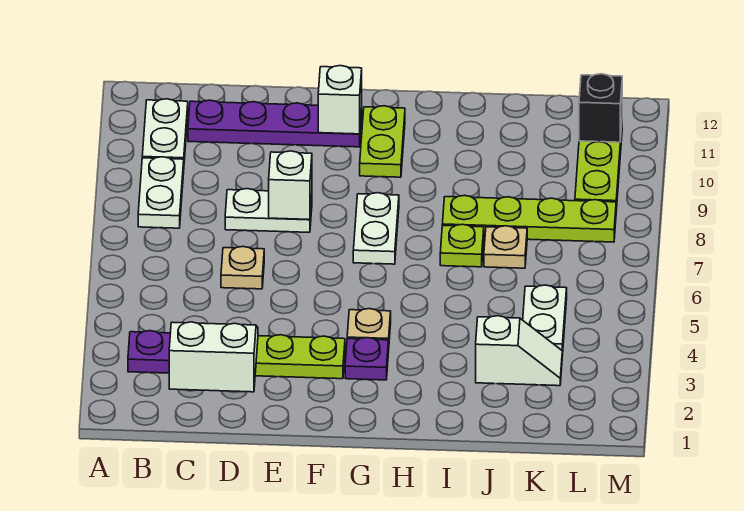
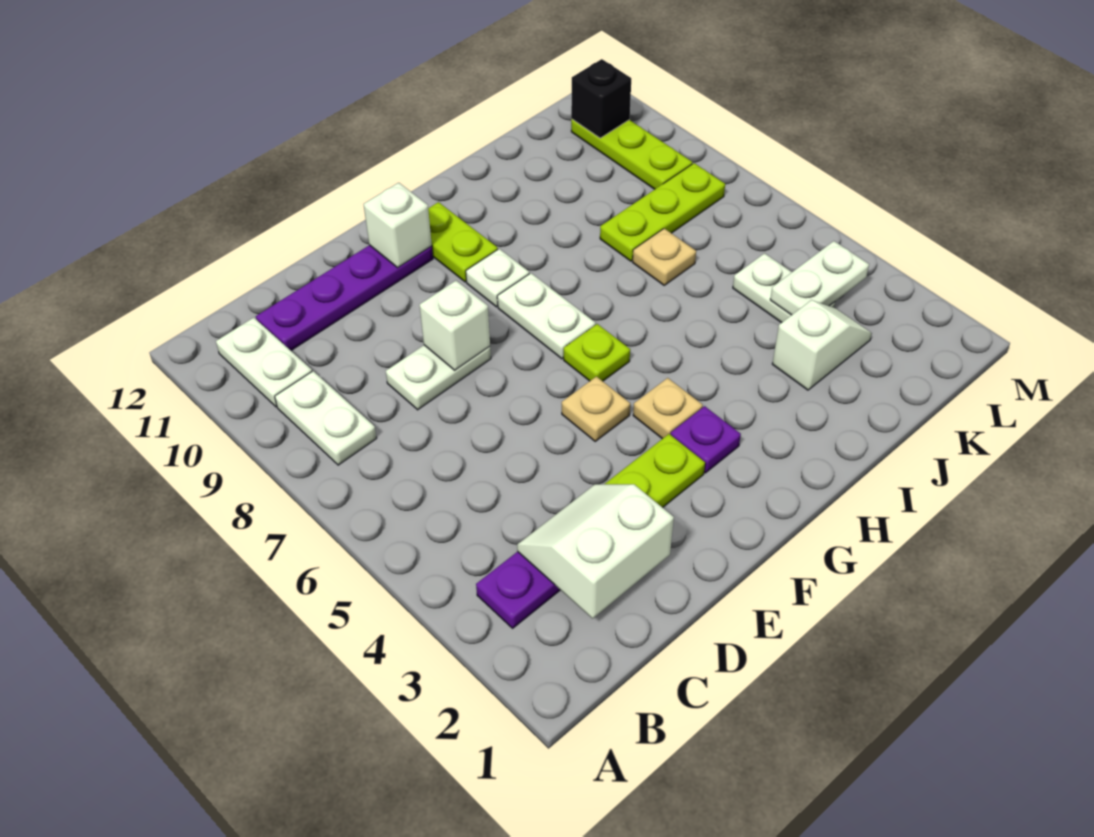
tan plate D6 level 1 -> tan plate F5 level 1
none -> white plate G9 level 1
lime plate I7 level 1 -> lime plate G6 level 1
lime plate I8:L8 level 1 -> lime plate J8:L8 level 1
none -> white plate K4:L4 level 2

